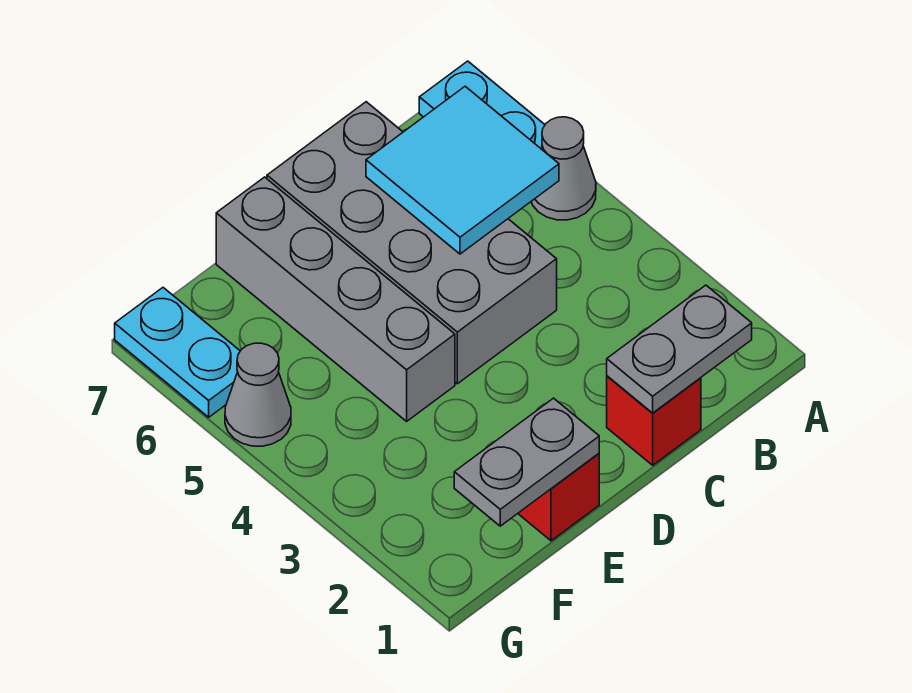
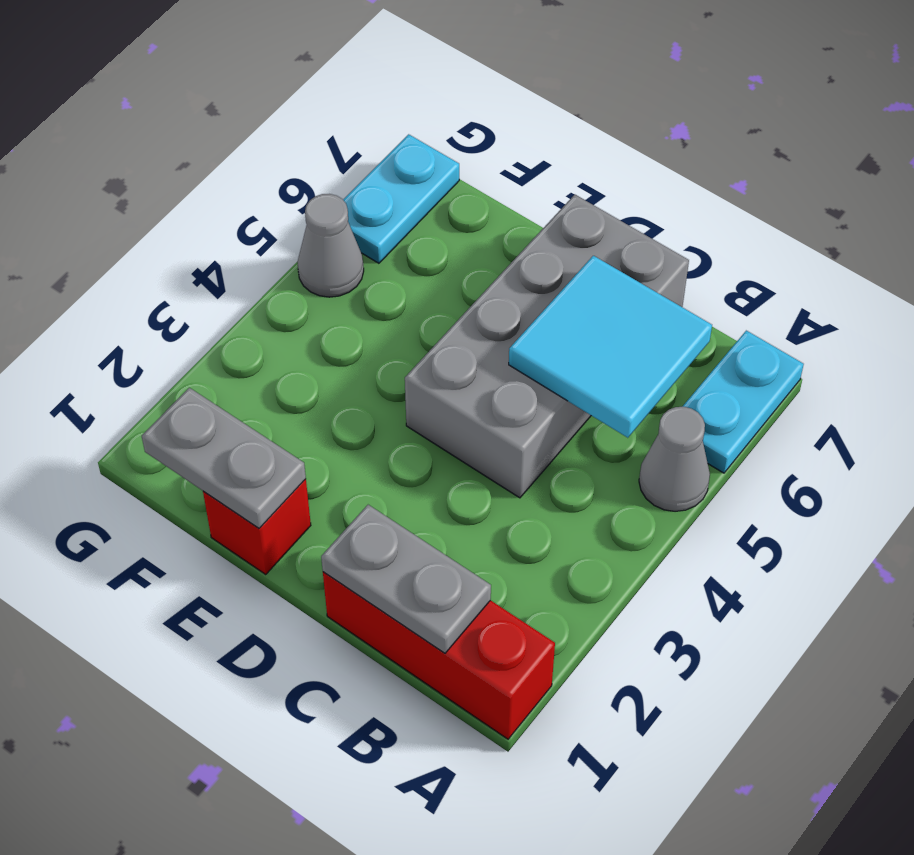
red brick C1 level 1 -> red brick A1:C1 level 1
grey brick E4:E7 level 1 -> none

